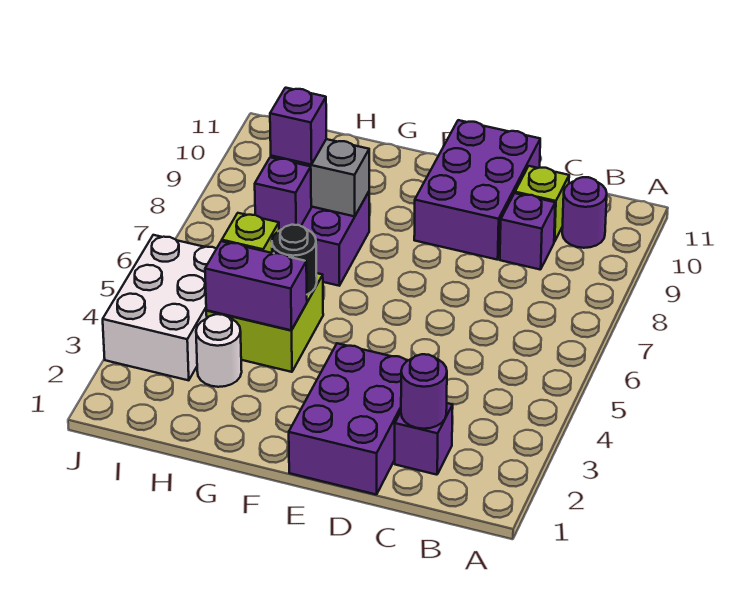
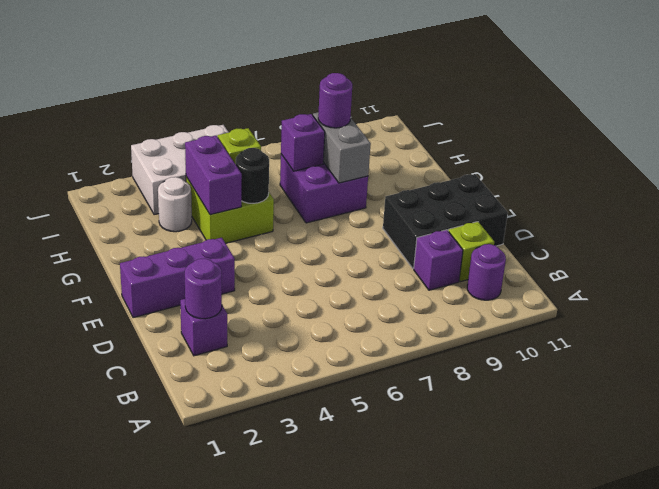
purple brick D1:E3 level 1 -> purple brick E1:E3 level 1
purple brick D9:E11 level 1 -> black brick D9:E11 level 1
purple brick H8 level 3 -> purple round brick H8 level 3

